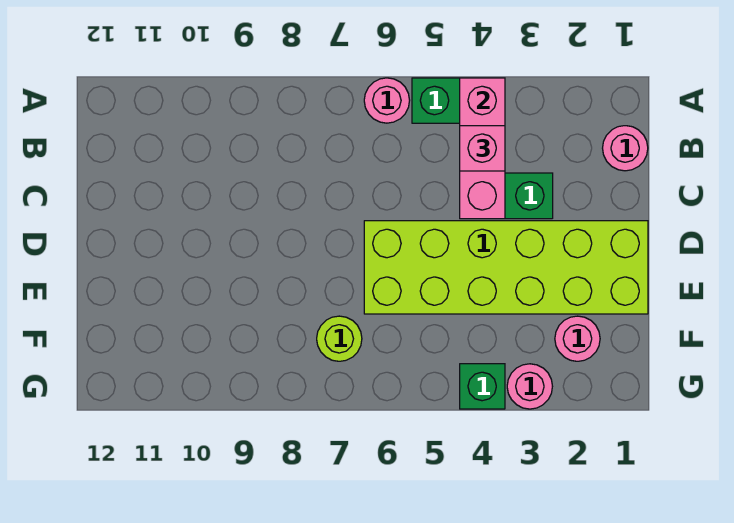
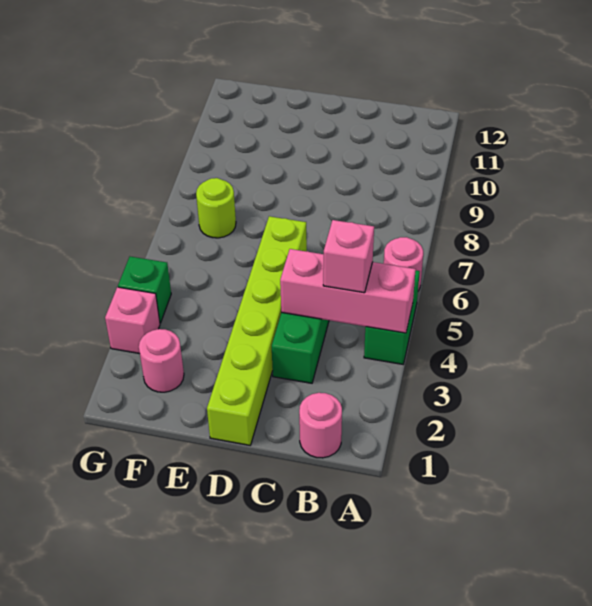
lime brick D1:E6 level 1 -> lime brick D1:D6 level 1
pink round brick G3 level 1 -> pink brick G3 level 1

